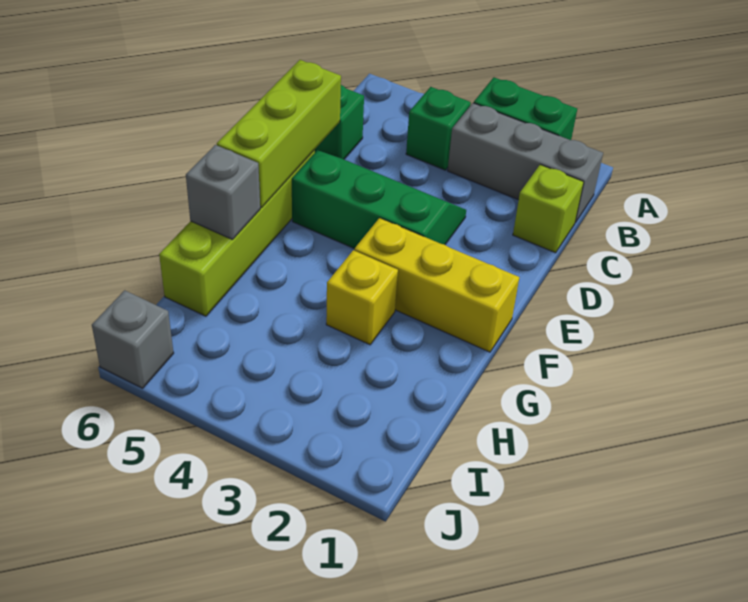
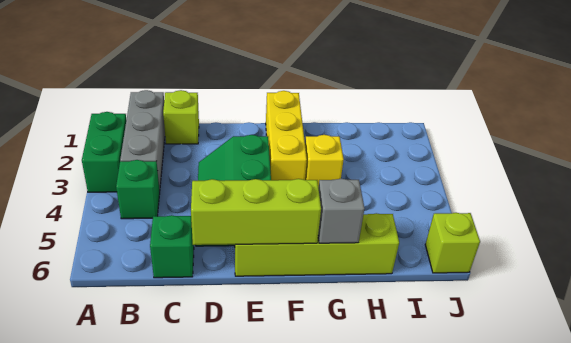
grey brick J6 level 1 -> lime brick J6 level 1

